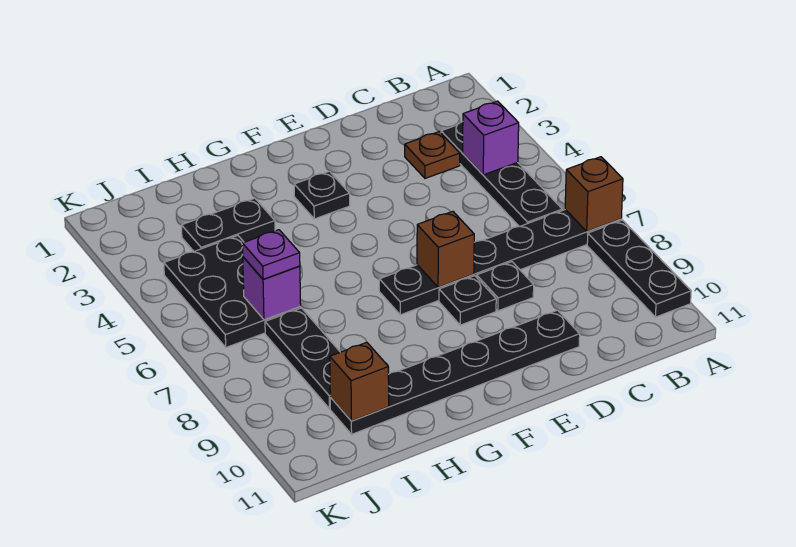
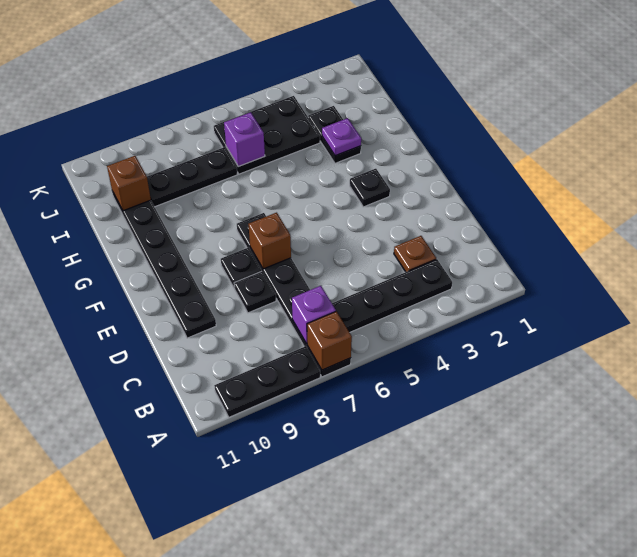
purple brick B4 level 2 -> purple brick B7 level 2
purple plate I6 level 3 -> purple plate H3 level 2

